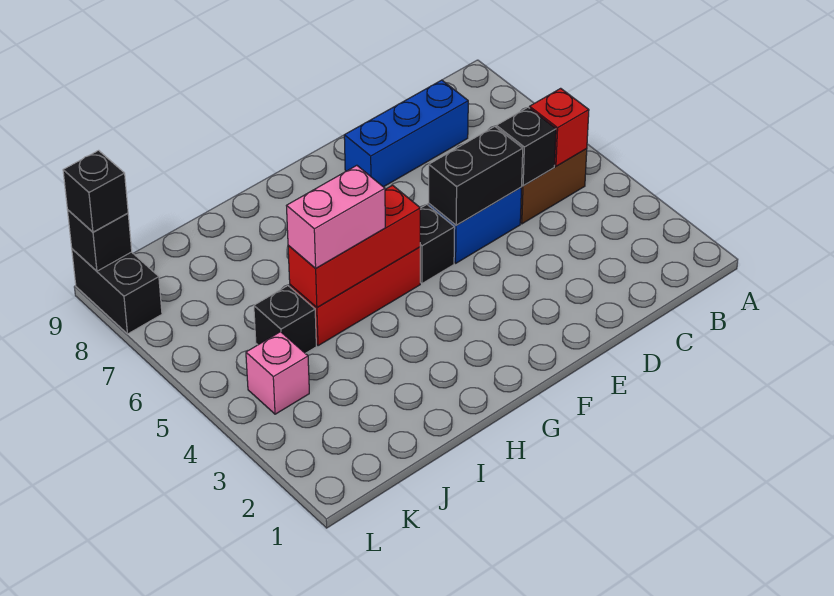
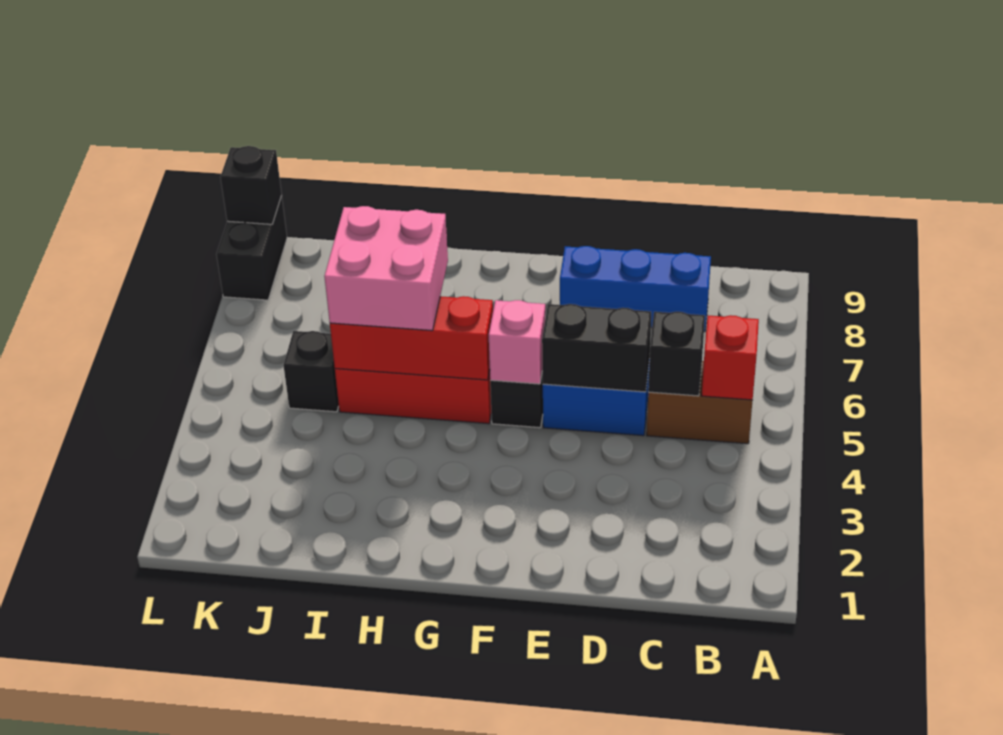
pink brick H5:I5 level 3 -> pink brick H5:I6 level 3
pink brick K4 level 1 -> pink brick F5 level 2
black brick L9 level 3 -> none

